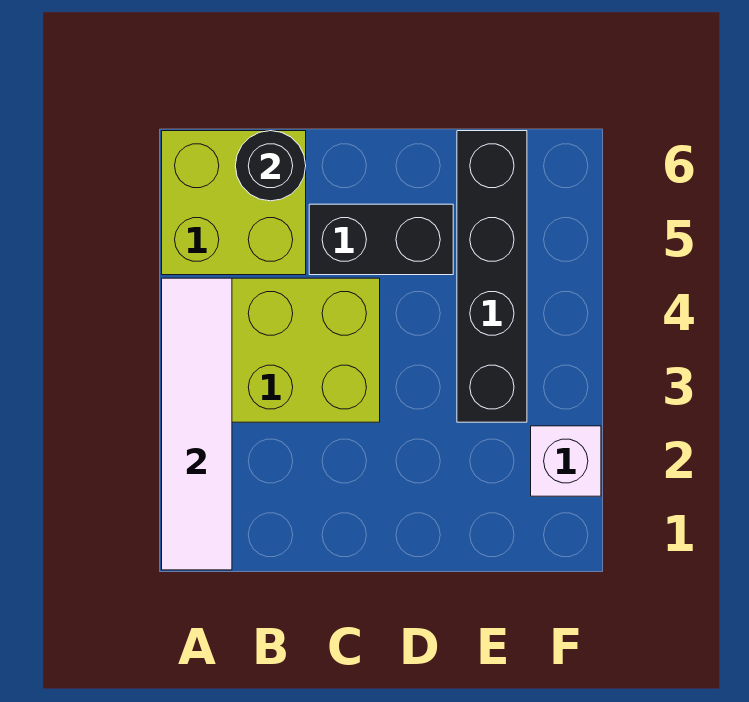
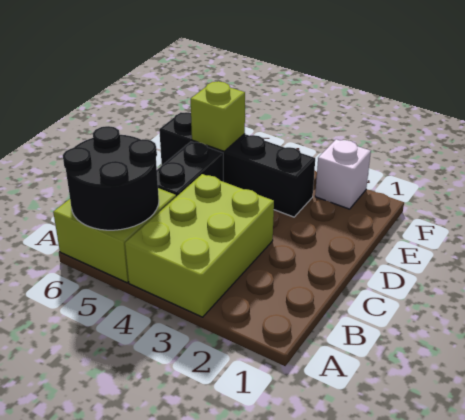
white tile A1:A4 level 2 -> none
black round brick B6 level 2 -> black round brick A5:B6 level 2
none -> lime brick E5 level 2

